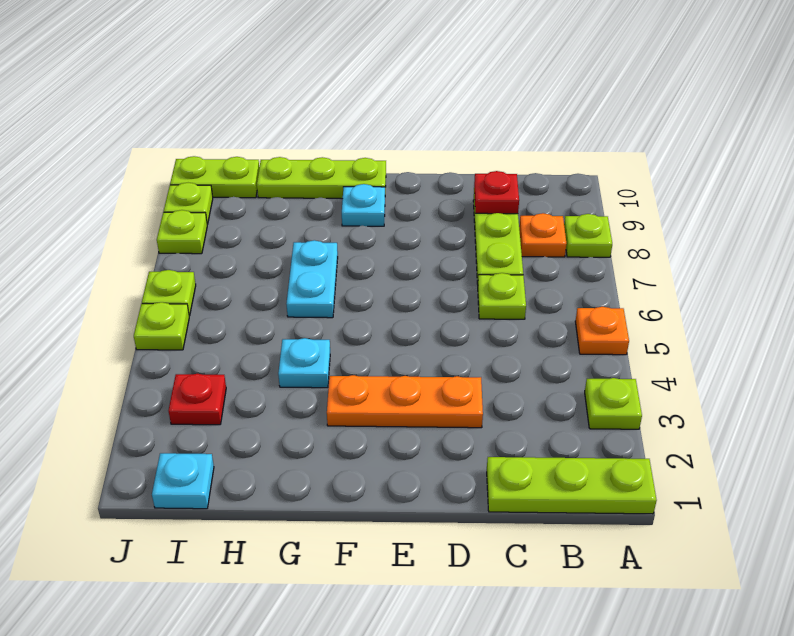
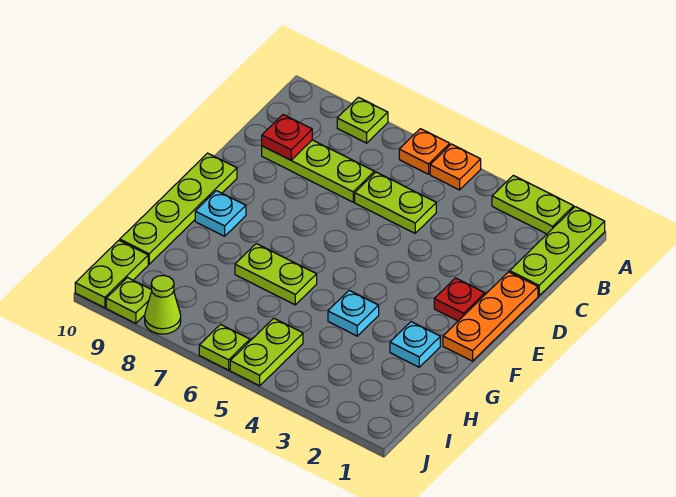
lime plate A3 level 1 -> lime plate A2:A3 level 1
orange plate B8 level 1 -> orange plate A6 level 1
lime plate C6 level 1 -> lime plate C5:C6 level 1
orange plate D3:F3 level 1 -> orange plate D1:F1 level 1
lime plate F10:H10 level 1 -> lime plate E10:H10 level 1
cyan plate G6:G7 level 1 -> lime plate G6:G7 level 1
cyan plate I1 level 1 -> cyan plate G2 level 1
red plate I3 level 1 -> red plate E2 level 1
lime plate J5 level 1 -> lime plate I5:J5 level 1
lime plate J8 level 1 -> lime cone J8 level 1

